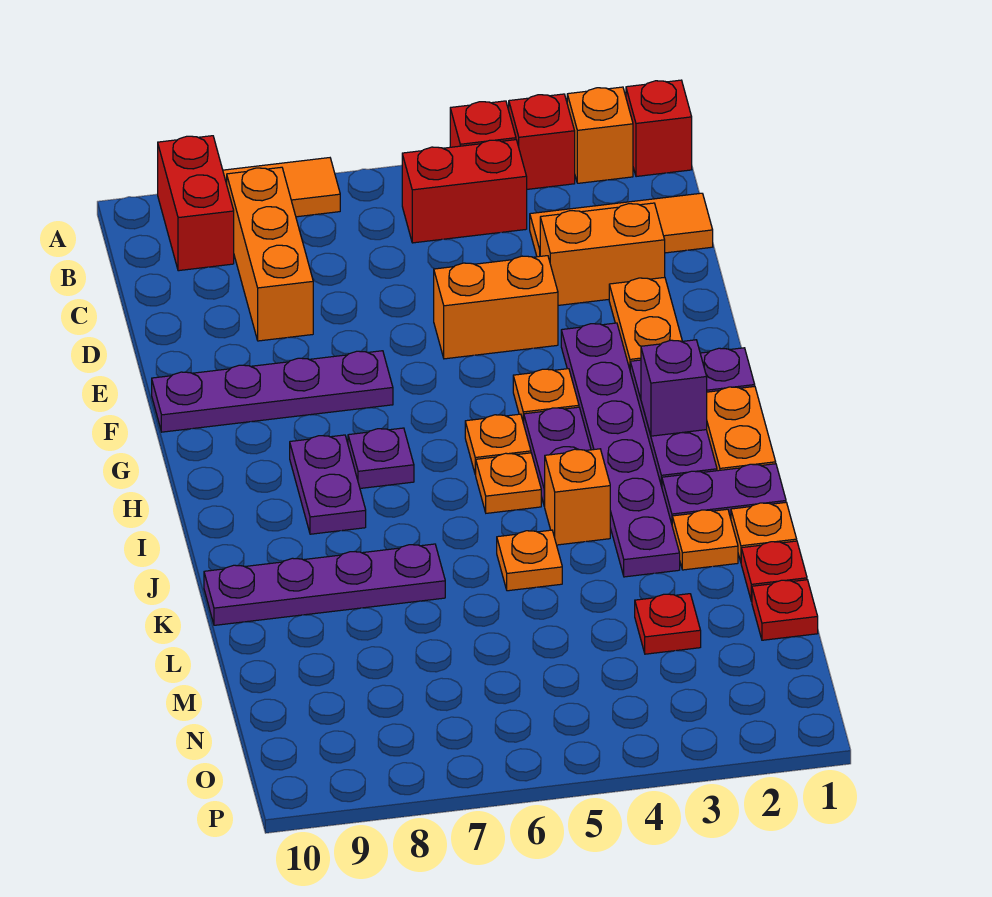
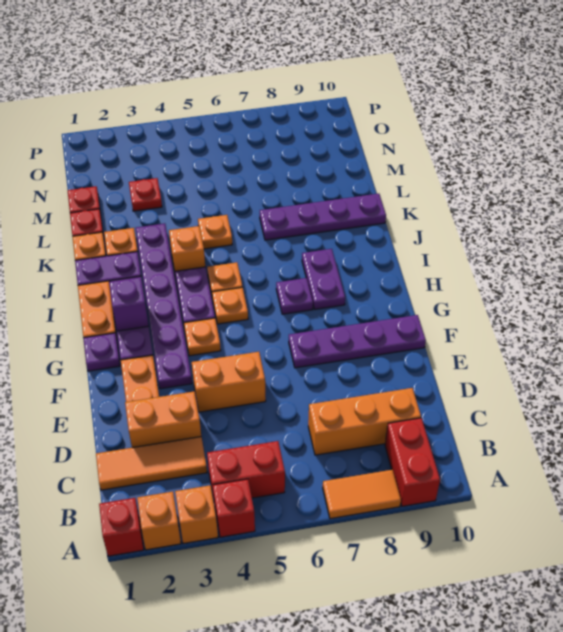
red brick A3 level 1 -> orange brick A3 level 1
orange brick B8:D8 level 1 -> orange brick C7:C9 level 1

